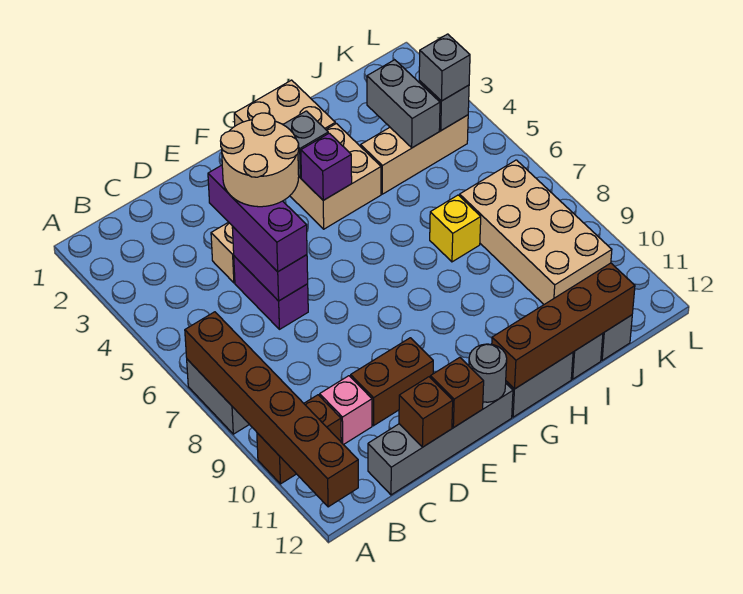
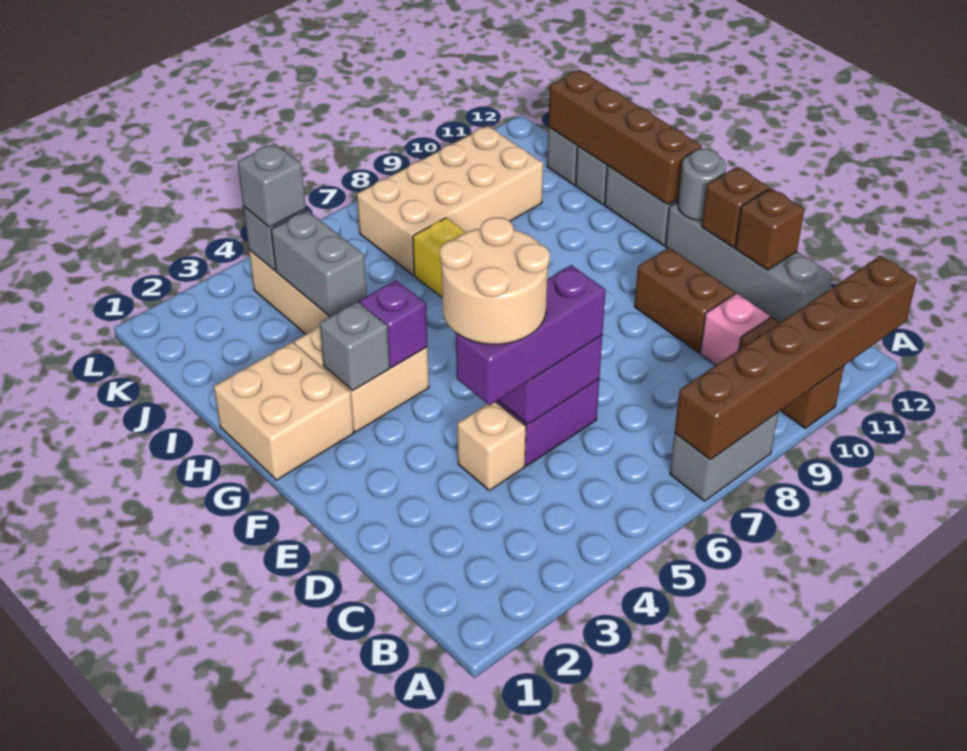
grey brick J3:J4 level 2 -> grey brick I4:J4 level 2

